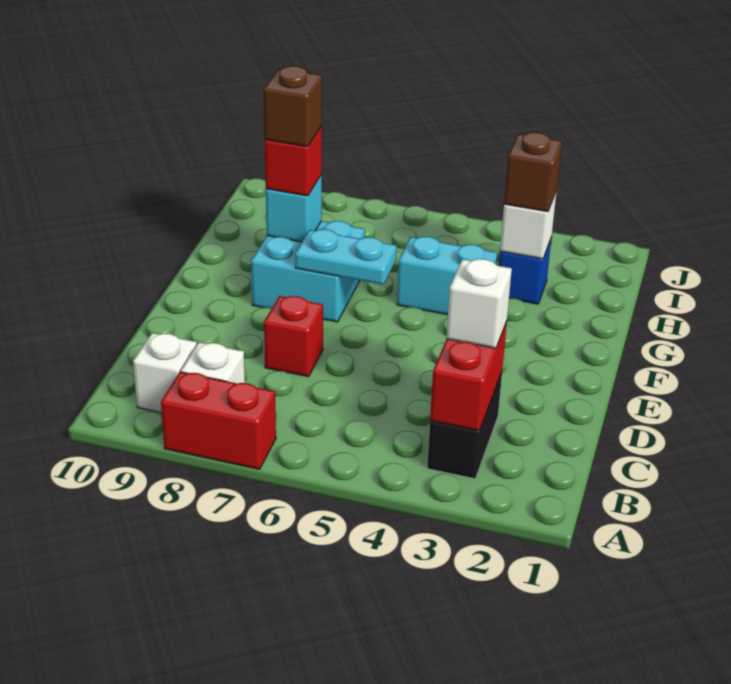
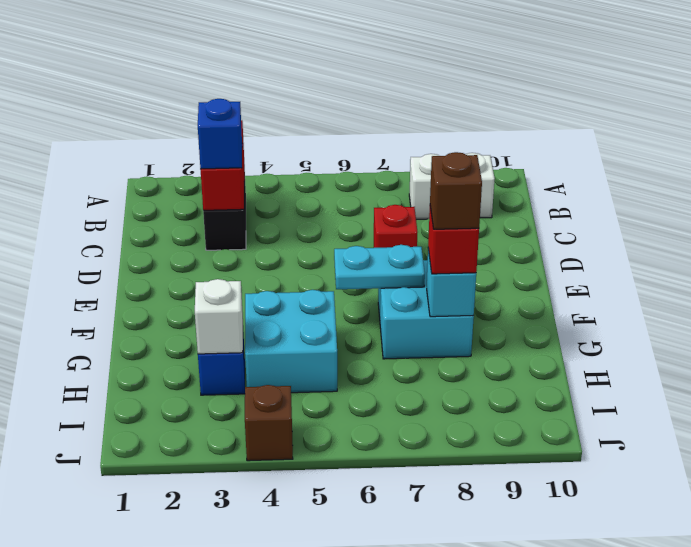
red brick A7:A8 level 1 -> none
white brick C3 level 3 -> blue brick C3 level 3
cyan brick G4:G5 level 1 -> cyan brick G4:H5 level 1
brown brick H3 level 3 -> brown brick J4 level 1

